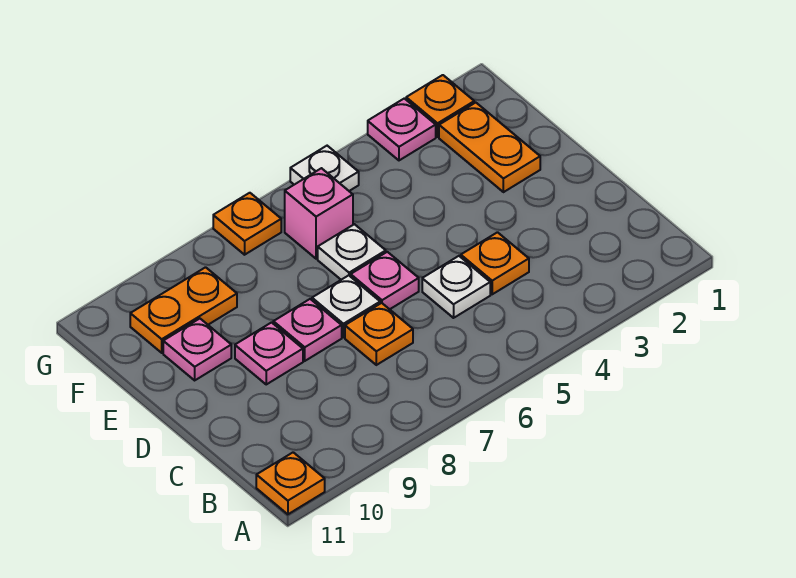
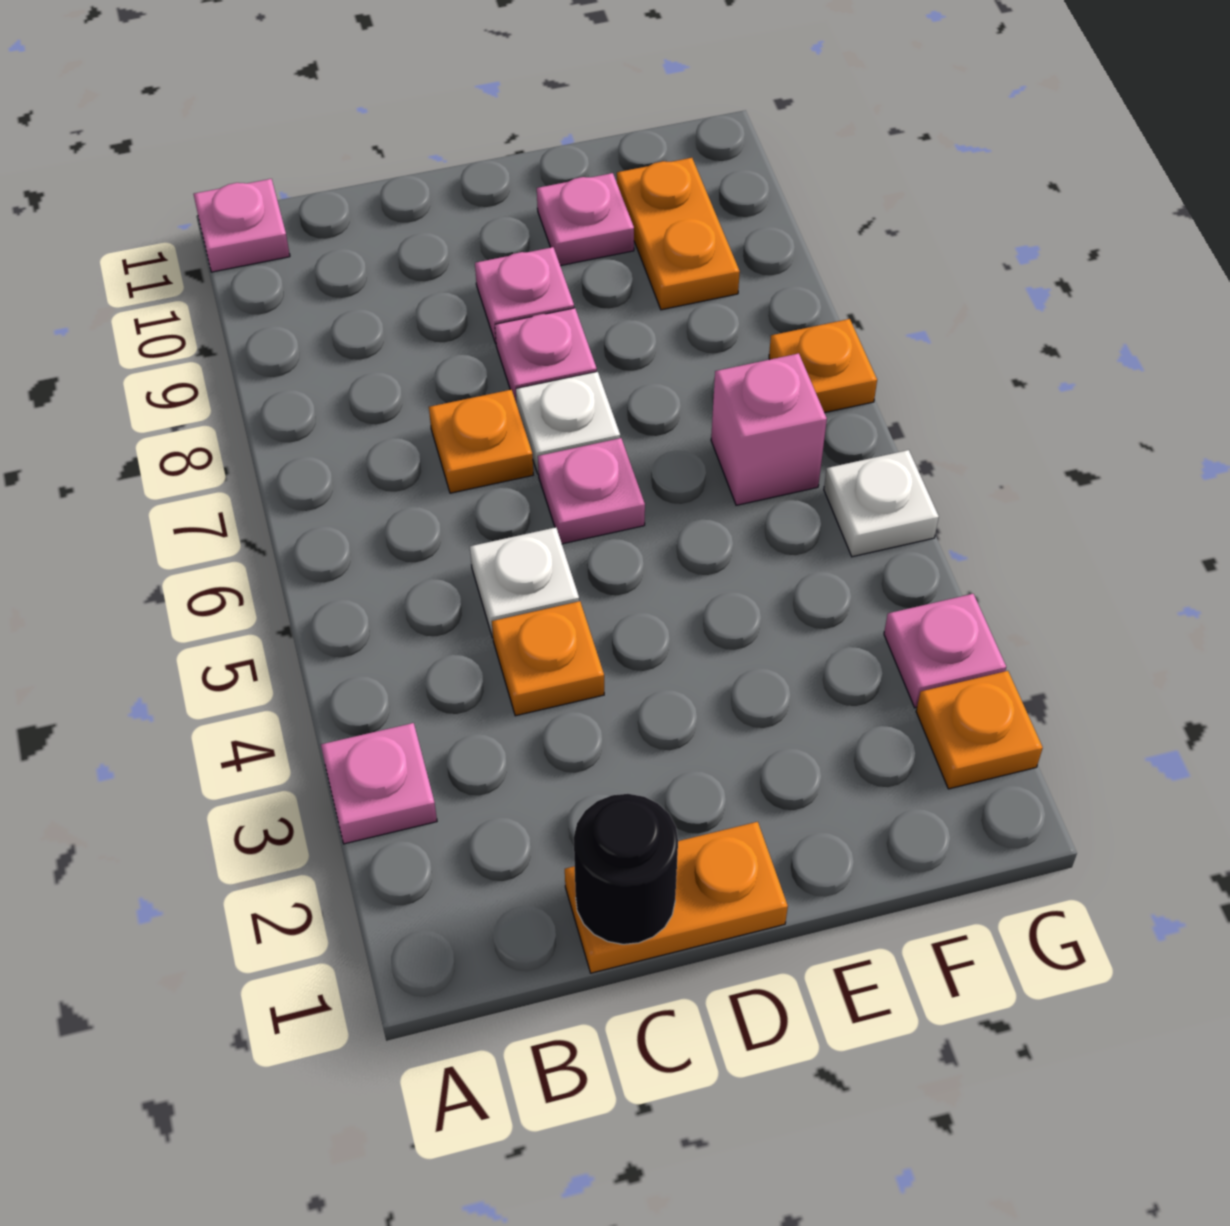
none -> pink plate A3 level 1
orange plate A11 level 1 -> pink plate A11 level 1
none -> black round brick C1 level 2
orange plate E2:F2 level 1 -> orange plate C1:D1 level 1
white plate E6 level 1 -> none

